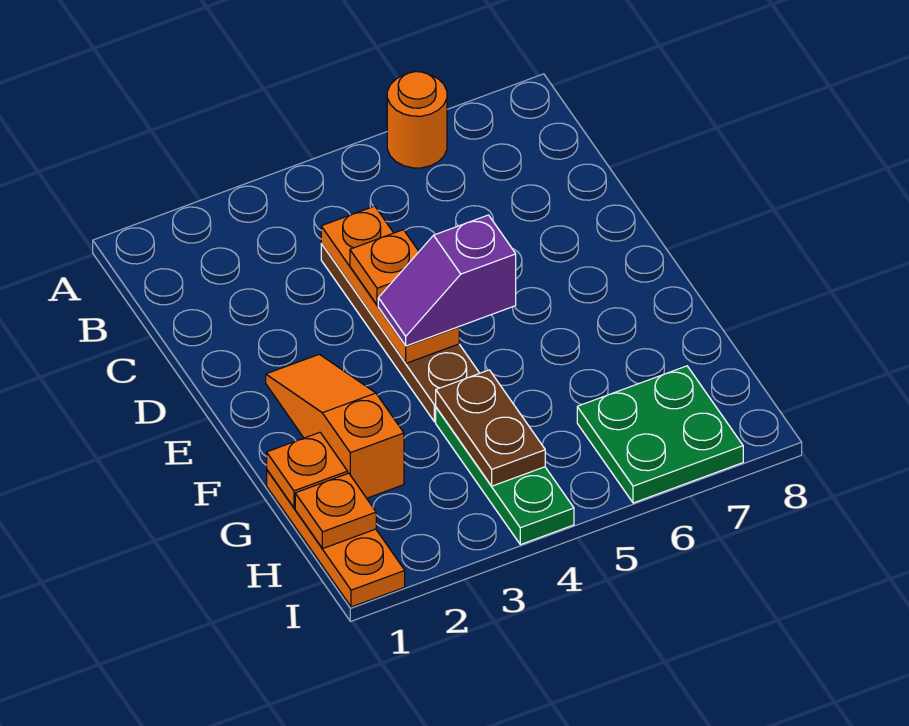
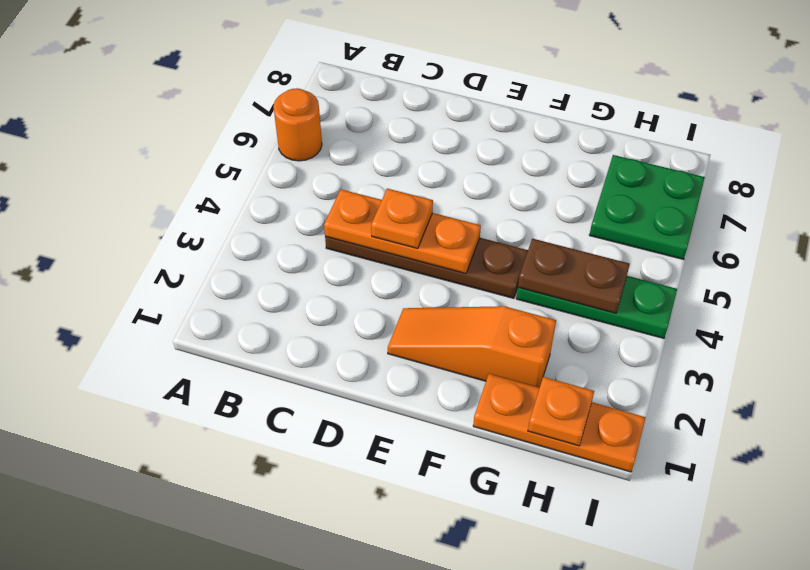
purple slope E4:E5 level 3 top 5 -> none
orange plate G1 level 2 -> none

